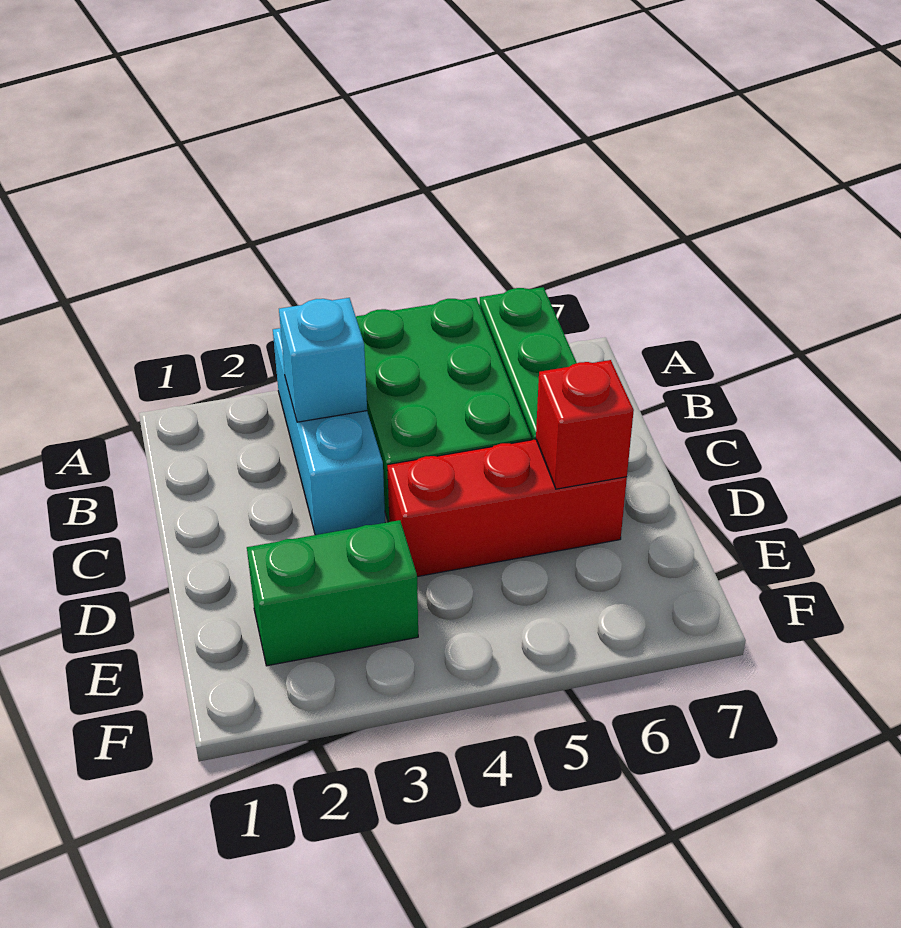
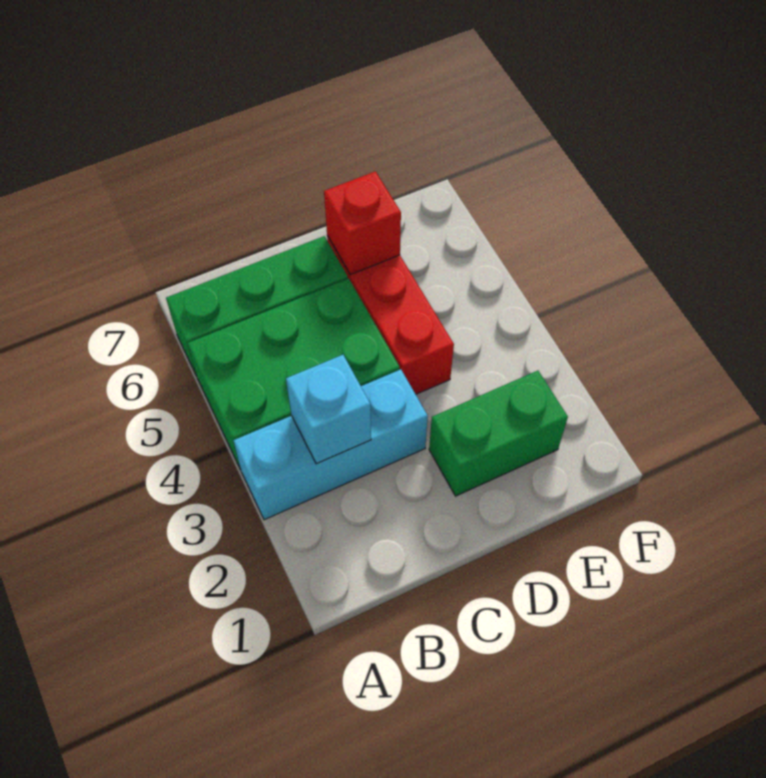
green brick E2:E3 level 1 -> green brick D2:E2 level 1

